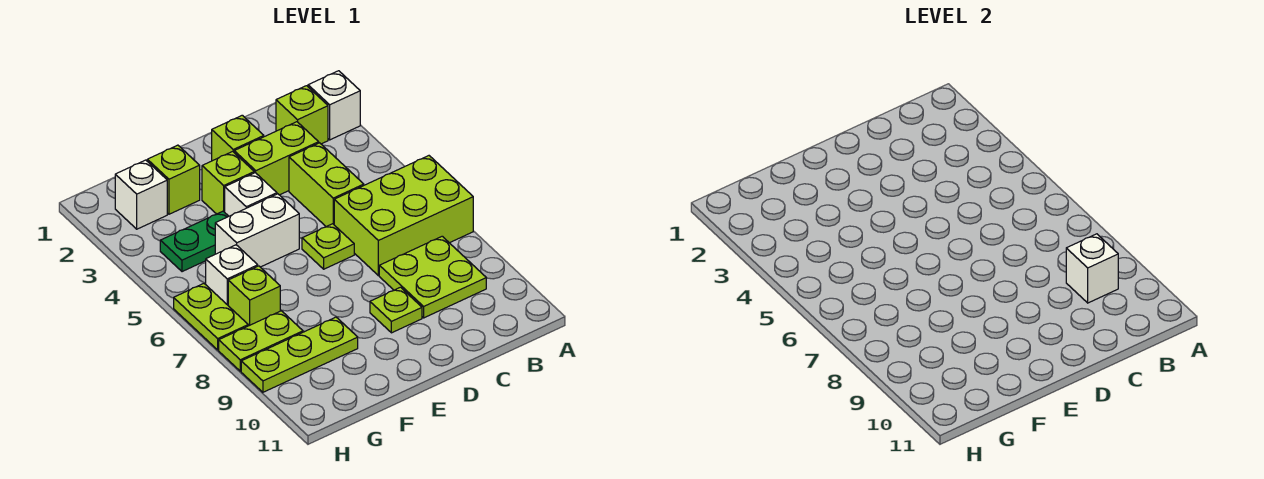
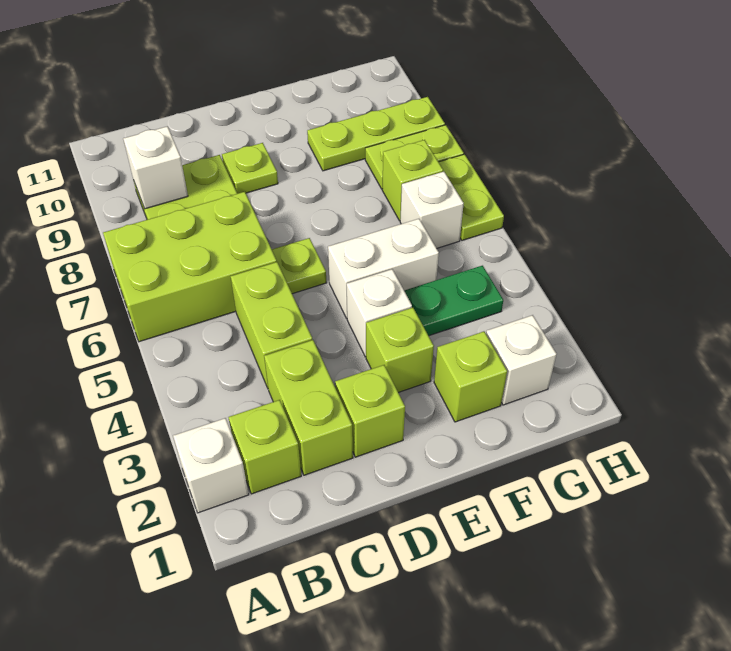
lime brick C3:D3 level 1 -> lime brick C2:C3 level 1

